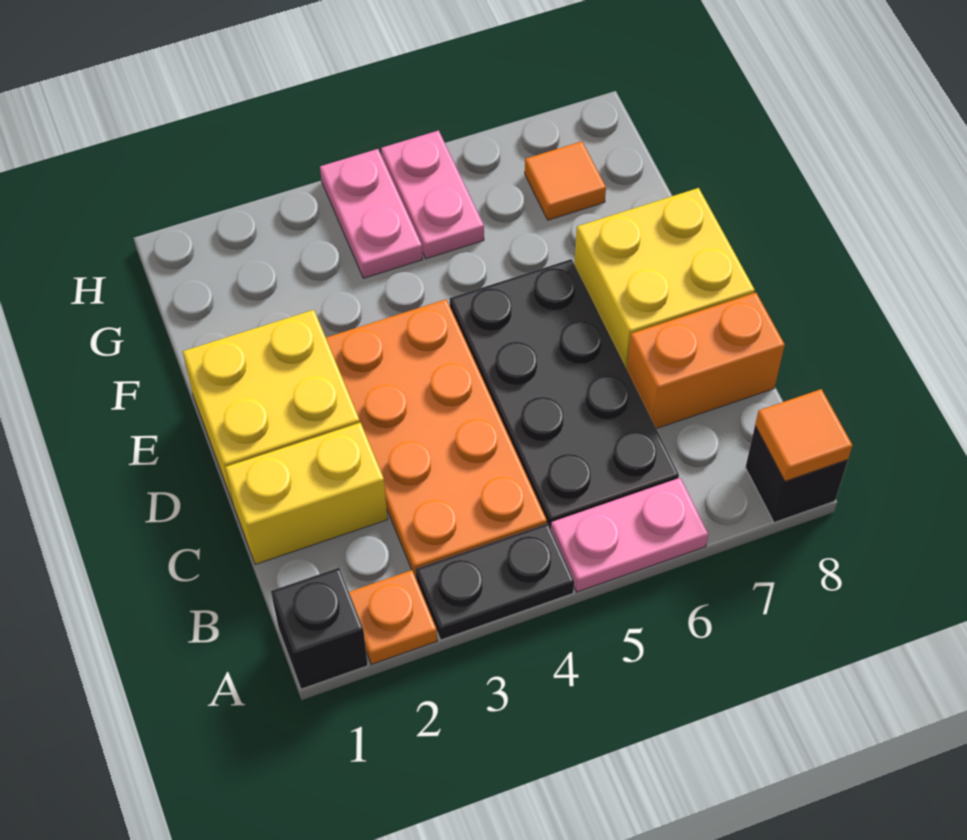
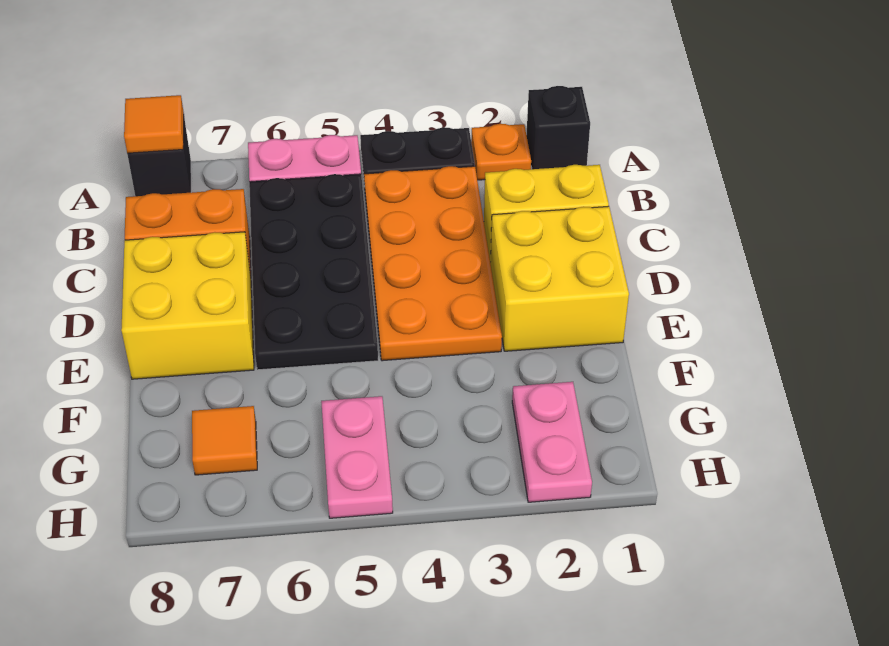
pink plate G4:H4 level 1 -> pink plate G2:H2 level 1

